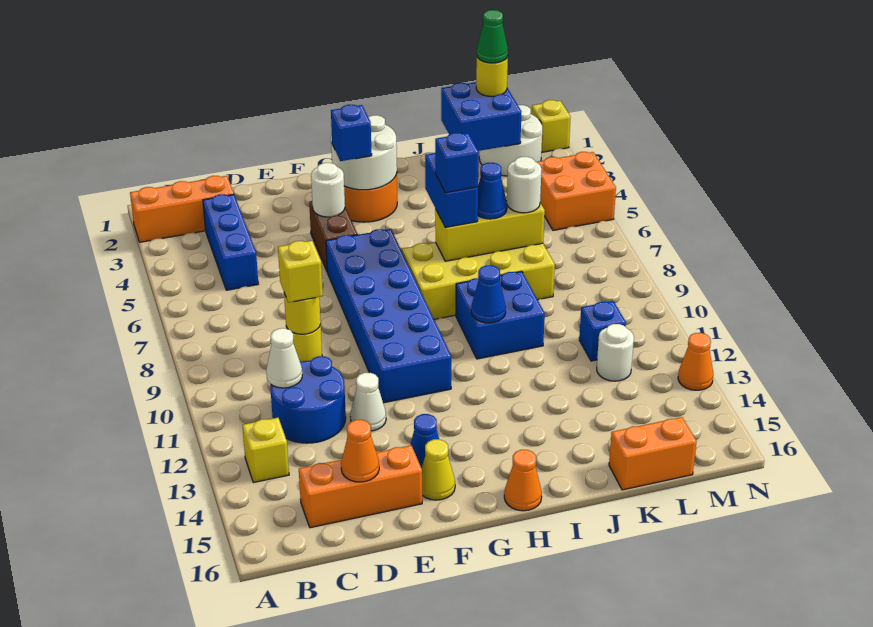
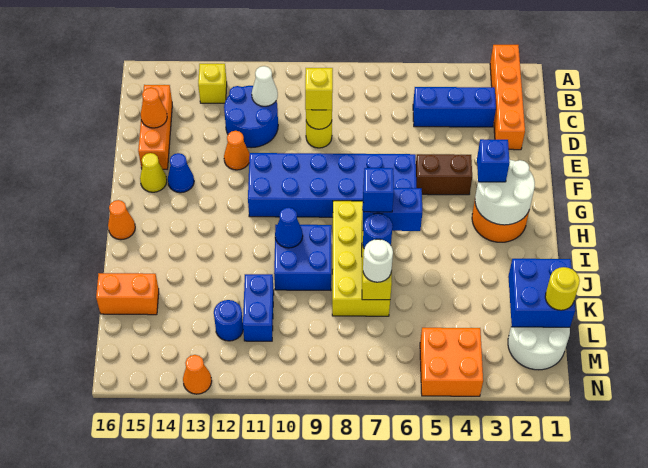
orange brick A2:C2 level 1 -> orange brick A2:D2 level 1
white cone E12 level 1 -> orange cone E12 level 1
white round brick F4 level 2 -> none
blue cone J7 level 3 -> blue round brick J7 level 3
orange brick K16:L16 level 1 -> orange brick K15:K16 level 1
green cone L1 level 4 -> none
blue brick L11 level 1 -> blue brick K11:L11 level 1
white round brick L12 level 1 -> blue round brick L12 level 1
yellow brick N1 level 1 -> none

